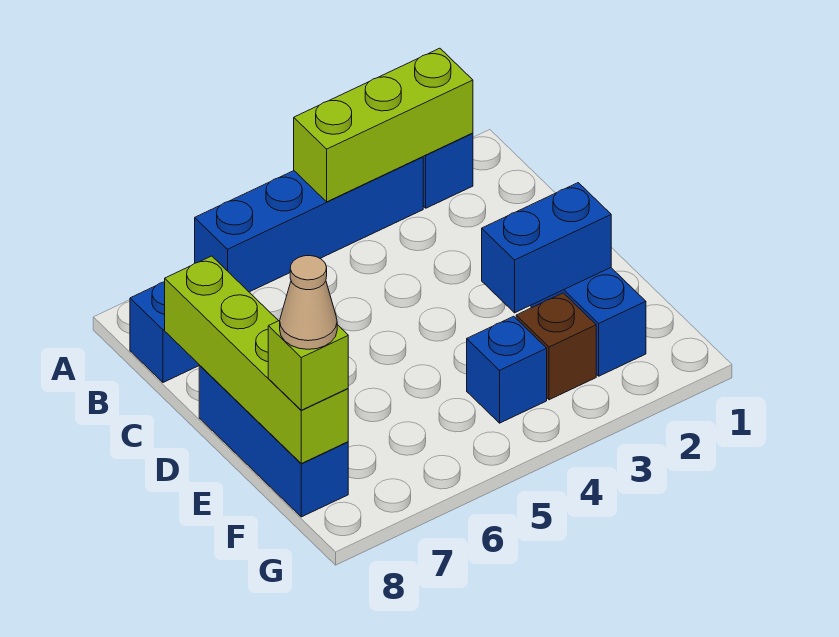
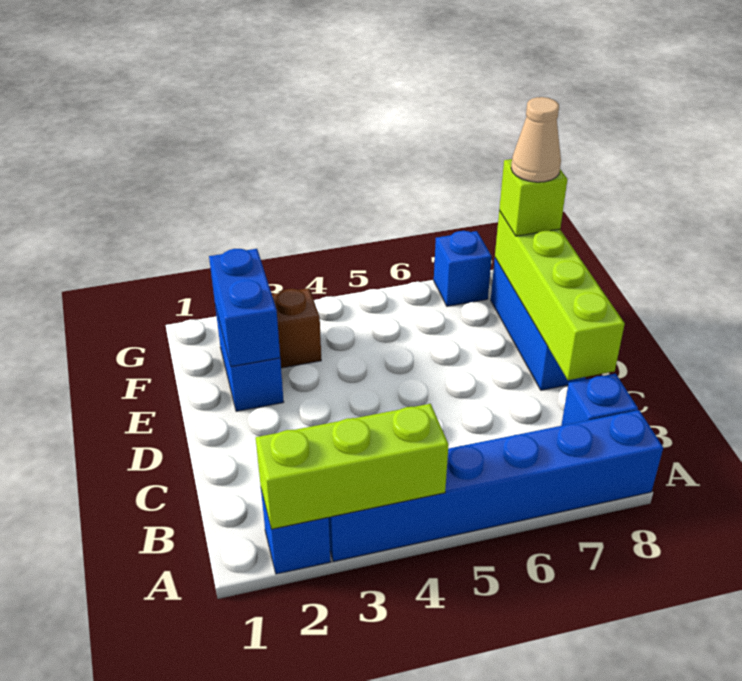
blue brick A3:A6 level 1 -> blue brick A3:A8 level 1
blue brick E2:E3 level 2 -> blue brick E2:F2 level 2
blue brick F4 level 1 -> blue brick G7 level 1

